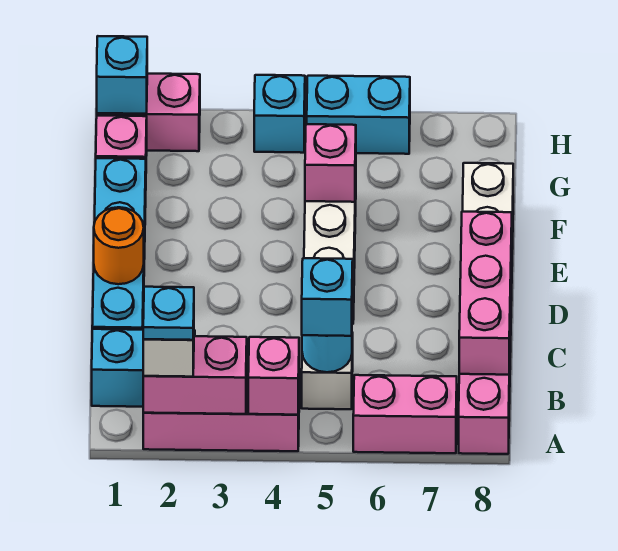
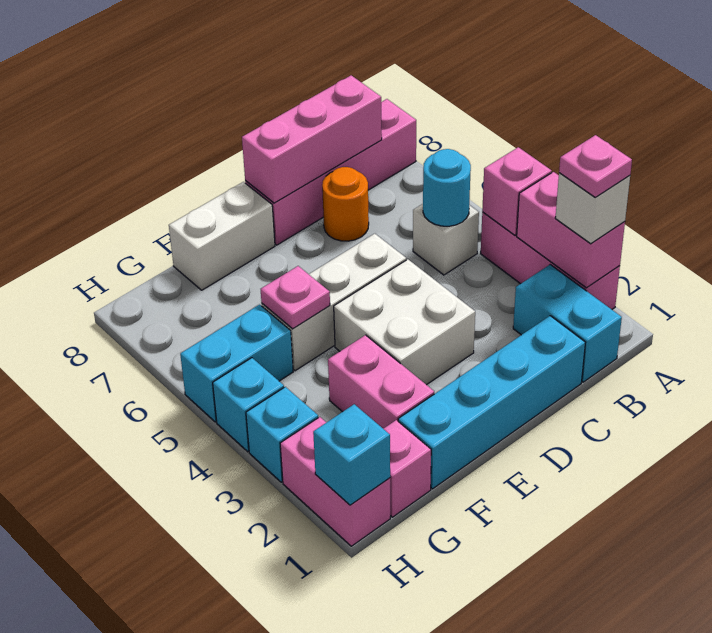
cyan plate A2 level 4 -> pink plate A2 level 4
pink brick A6:A7 level 1 -> pink brick F2:F3 level 1
cyan brick B5 level 3 -> cyan brick H3 level 1
orange round brick D1 level 2 -> orange round brick C7 level 1
none -> white brick D3:E4 level 1
pink brick F5 level 2 -> pink plate F5 level 2
cyan brick H5:H6 level 1 -> cyan brick G5:H5 level 1

